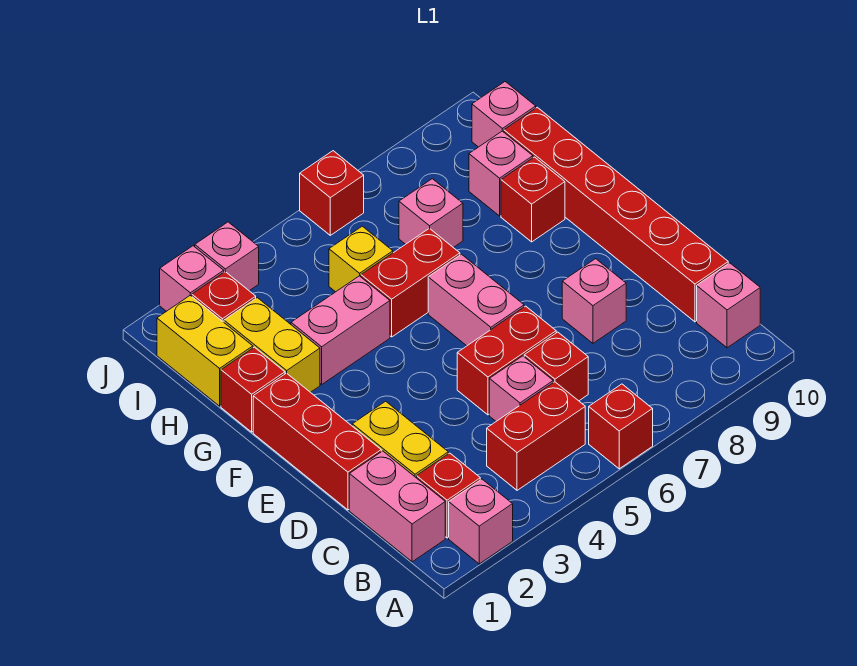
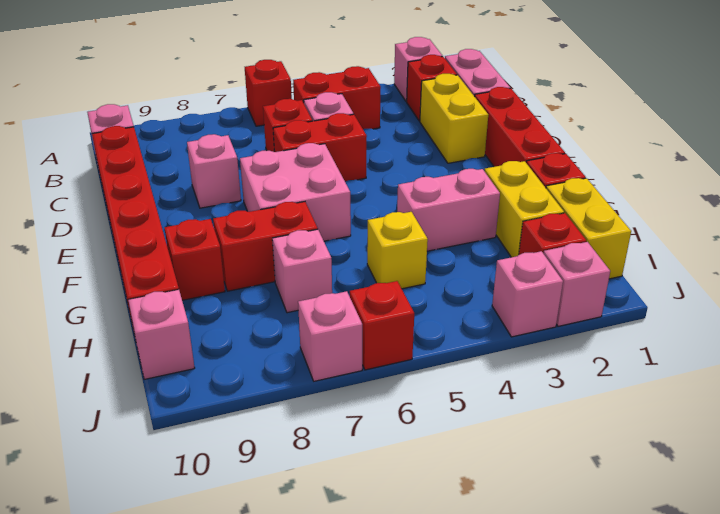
pink brick E6:F6 level 1 -> pink brick E6:F7 level 1
red brick G5:G6 level 1 -> red brick G7:G8 level 1
pink brick H9 level 1 -> pink brick J7 level 1

